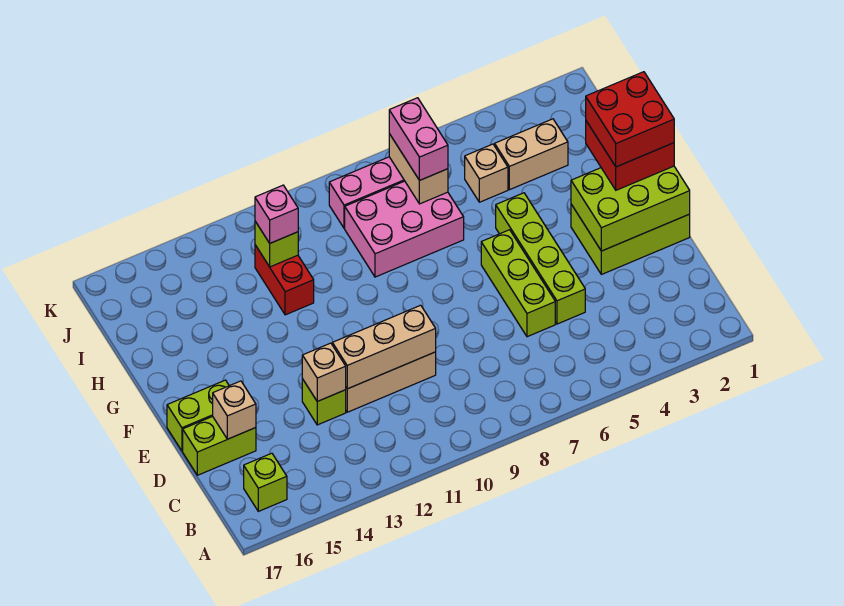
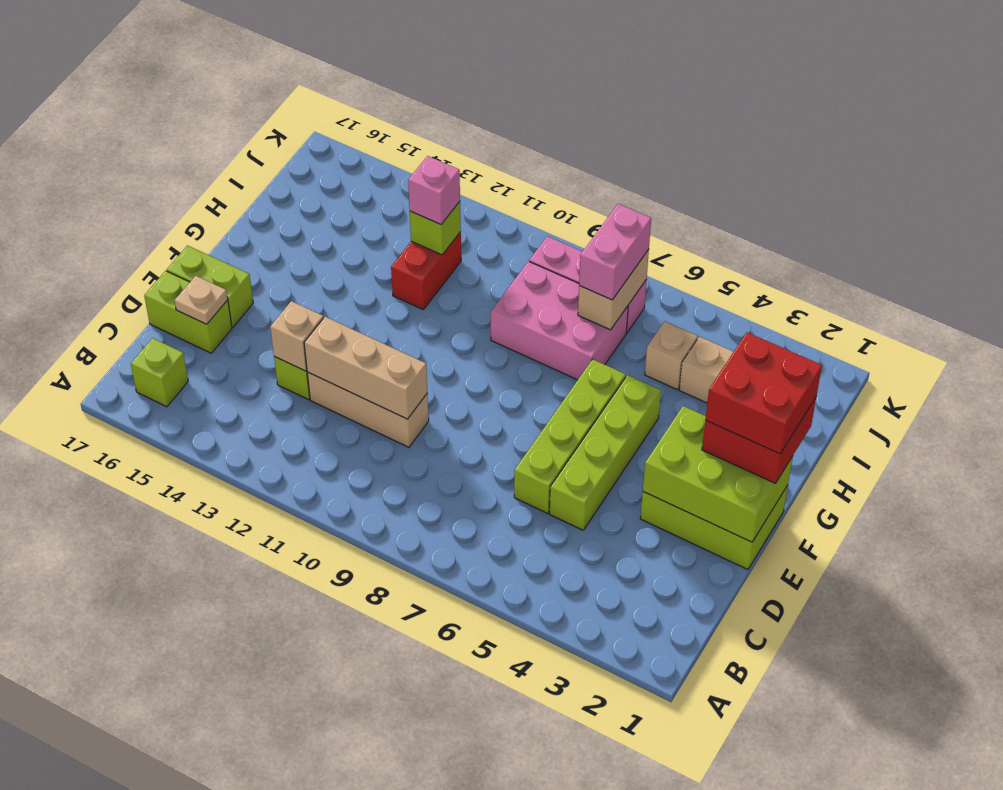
lime brick D6:F6 level 1 -> lime brick D6:G6 level 1
tan brick D16 level 2 -> tan plate D16 level 2

